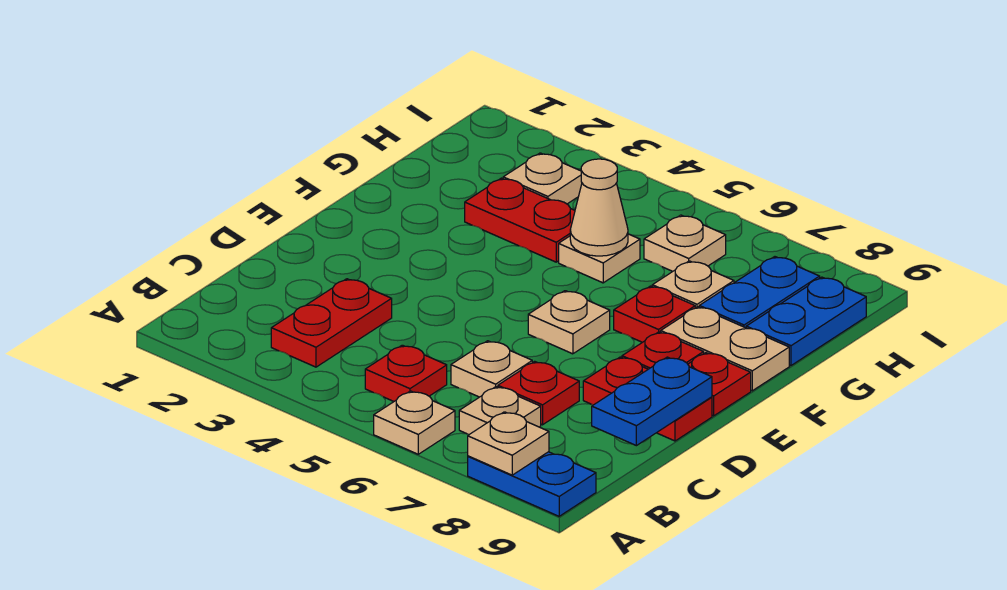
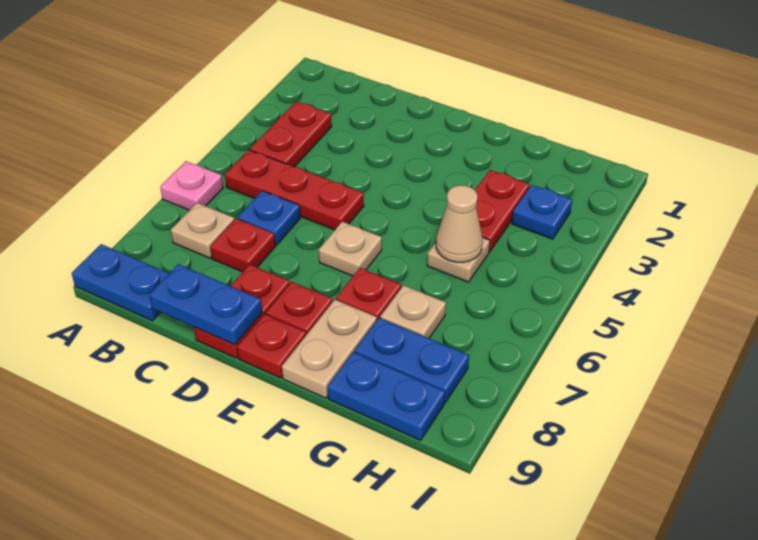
tan plate A6 level 1 -> pink plate A6 level 1
blue plate A8:A9 level 1 -> blue plate A9:B9 level 1
tan plate A8 level 2 -> none
red plate B3:C3 level 1 -> red plate B3:B4 level 1
red plate B5 level 1 -> red plate B5:D5 level 1
tan plate C6 level 1 -> blue plate C6 level 1
tan plate H3 level 1 -> blue plate H3 level 1
tan plate H6 level 1 -> none

